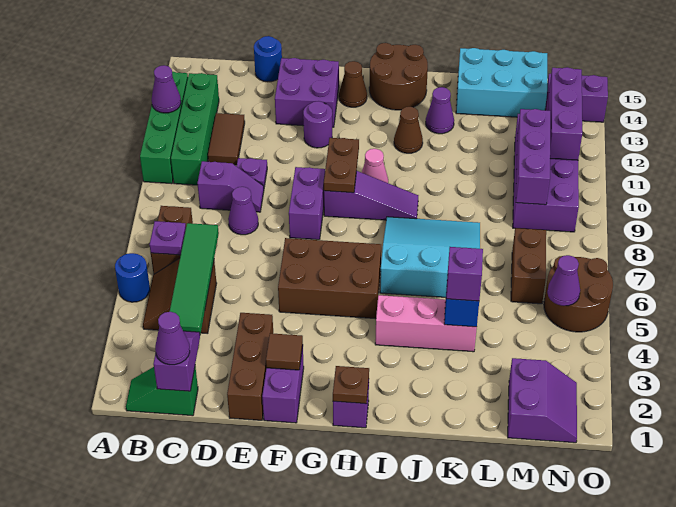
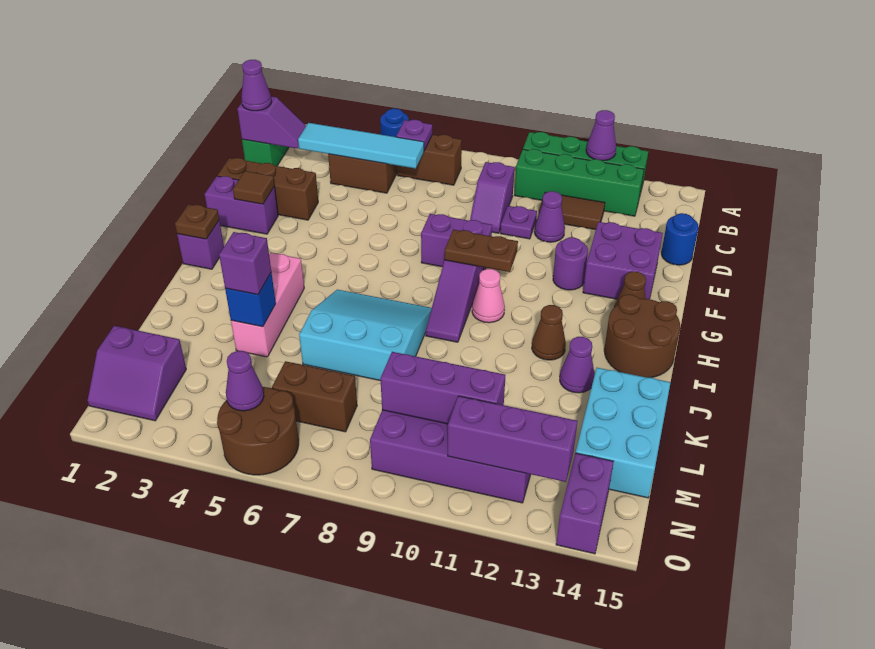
green tile C3:C6 level 2 -> cyan tile C3:C6 level 2
purple cone D8 level 1 -> purple cone D11 level 1
brown brick F5:H6 level 1 -> none
cyan slope I6:K8 level 1 top 6 -> cyan slope I6:K8 level 1 top K

